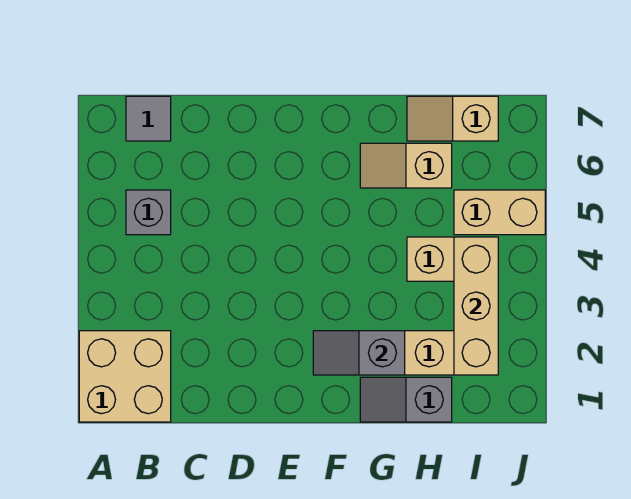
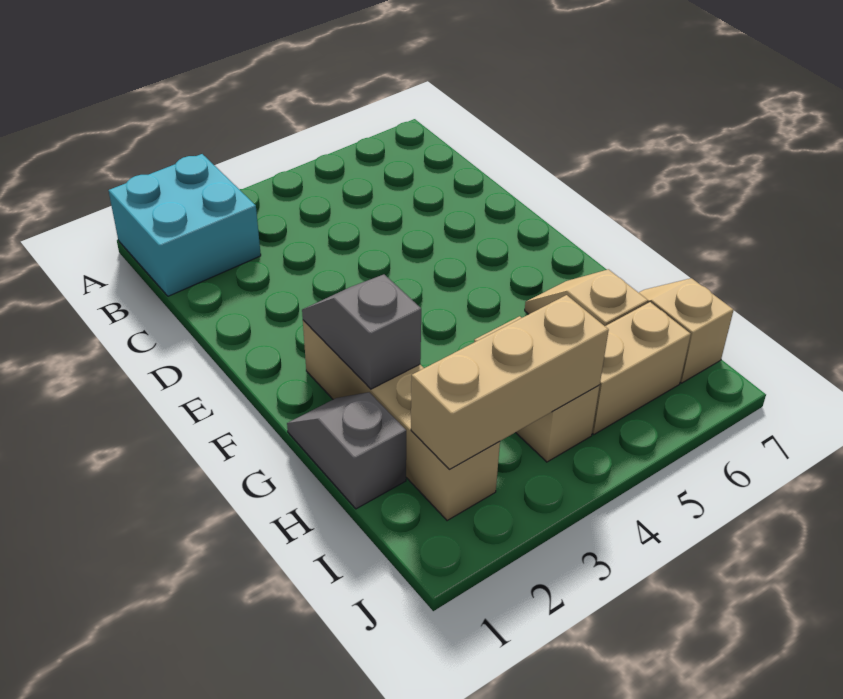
tan brick A1:B2 level 1 -> cyan brick A1:B2 level 1
grey brick B5 level 1 -> none
grey tile B7 level 1 -> none
tan brick I5:J5 level 1 -> tan brick I5:I6 level 1

